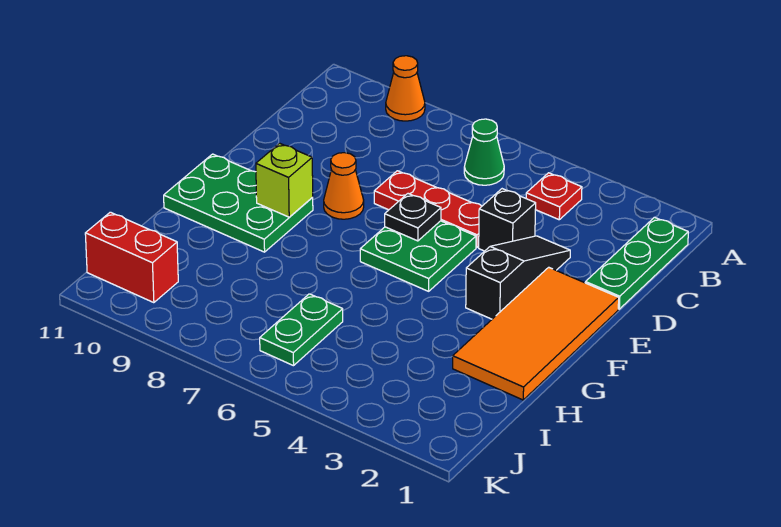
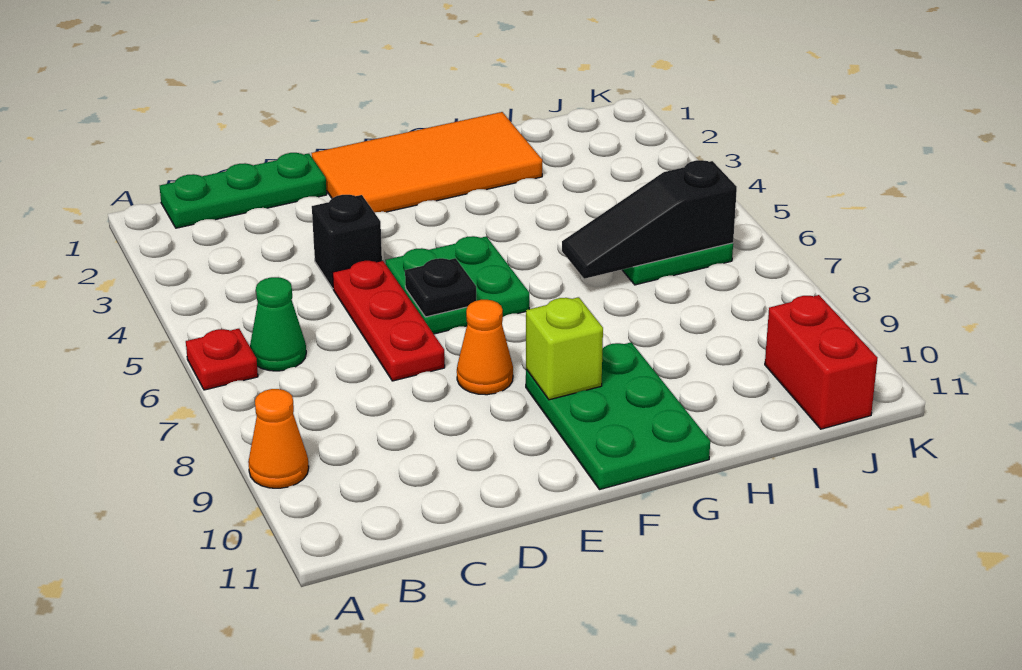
red plate B4 level 1 -> red plate A6 level 1
black slope D3:F3 level 1 top F -> black slope H6:J6 level 2 top J

